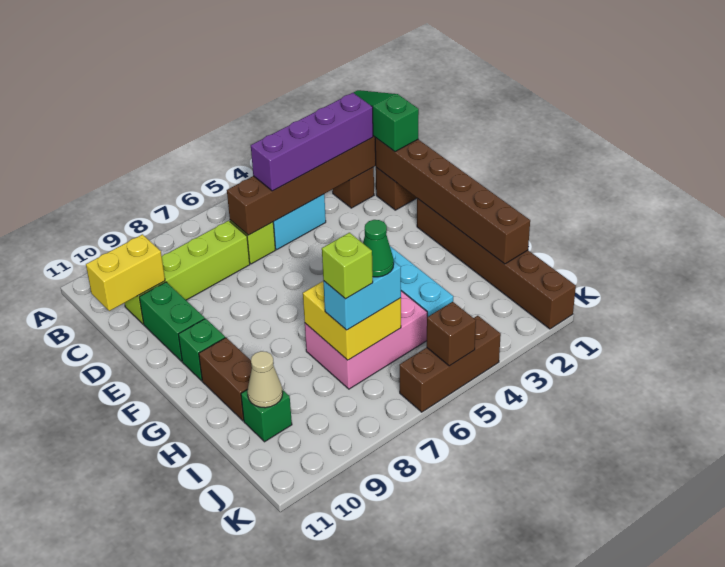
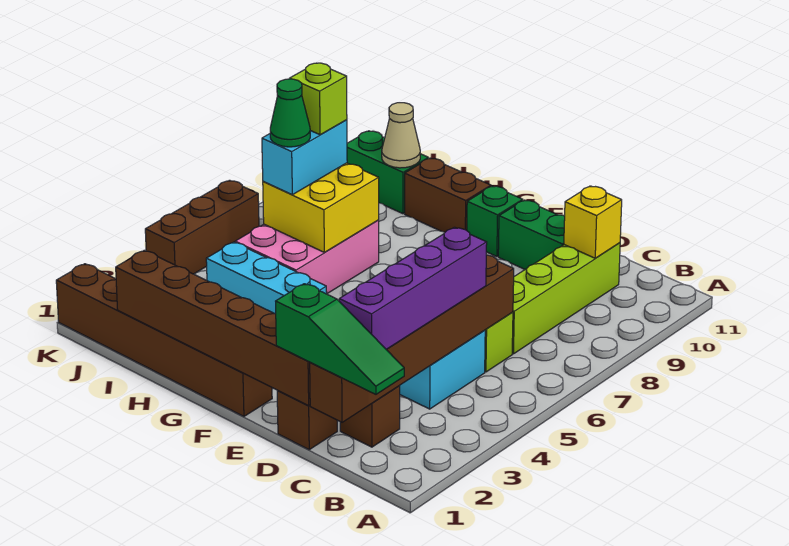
yellow brick C10:C11 level 2 -> yellow brick C10 level 2
green brick I10 level 1 -> green brick I10:J10 level 1
brown brick K5 level 2 -> none

